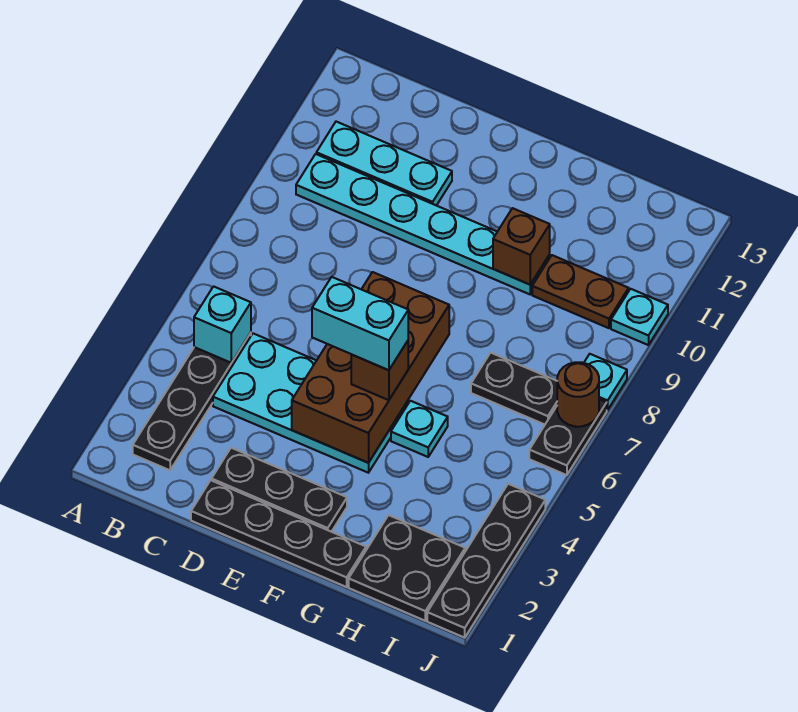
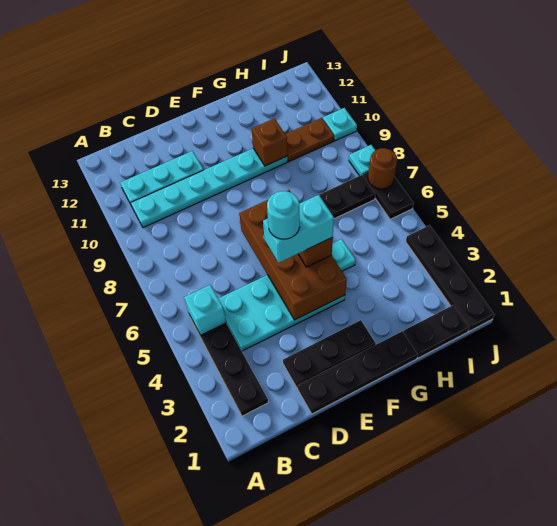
none -> cyan round brick E5 level 5
black plate H1:I2 level 1 -> black plate H1:I1 level 1

